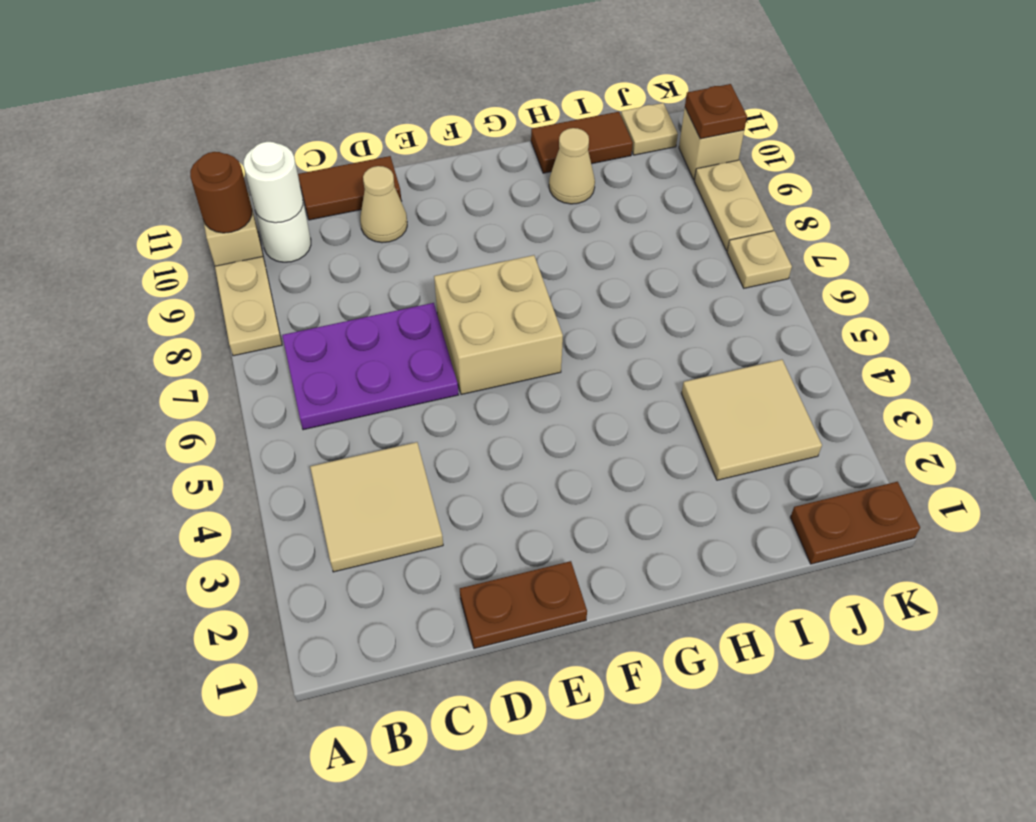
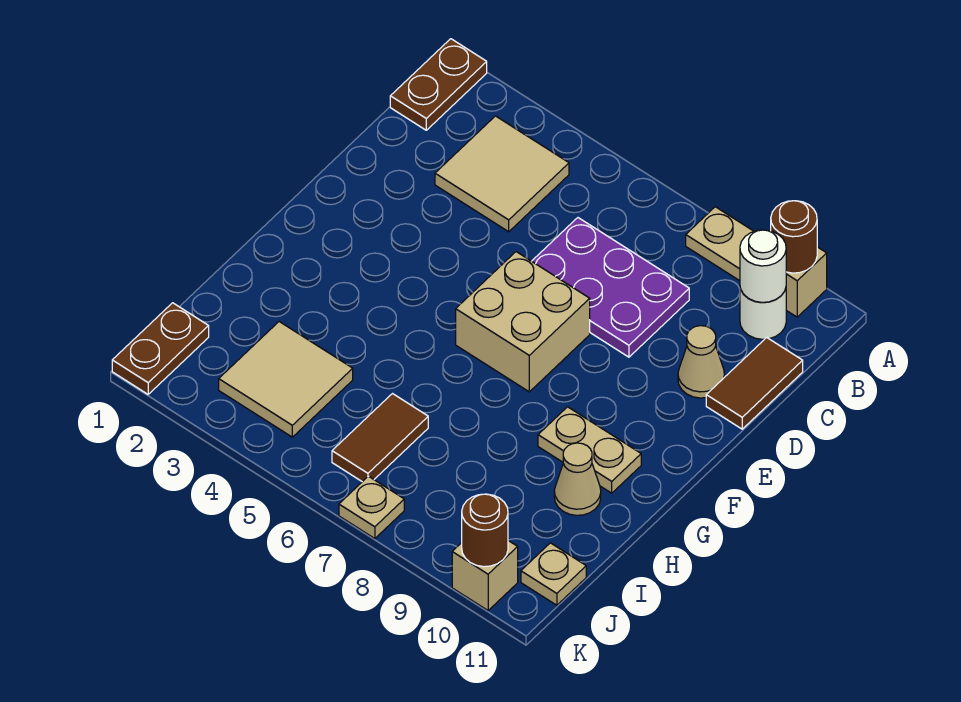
purple plate B6:D7 level 1 -> purple plate C6:D8 level 1
brown plate D1:E1 level 1 -> brown plate A1:B1 level 1
brown tile H11:I11 level 1 -> brown tile I6:J6 level 1
tan plate K8:K9 level 1 -> tan plate G9:G10 level 1
brown plate K10 level 2 -> brown round brick K10 level 2

